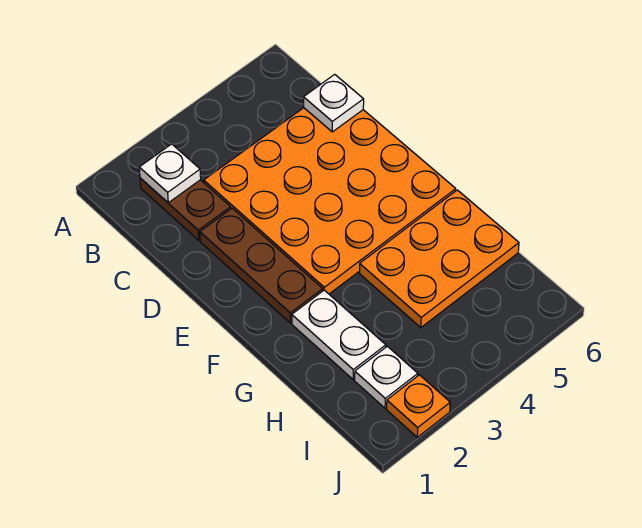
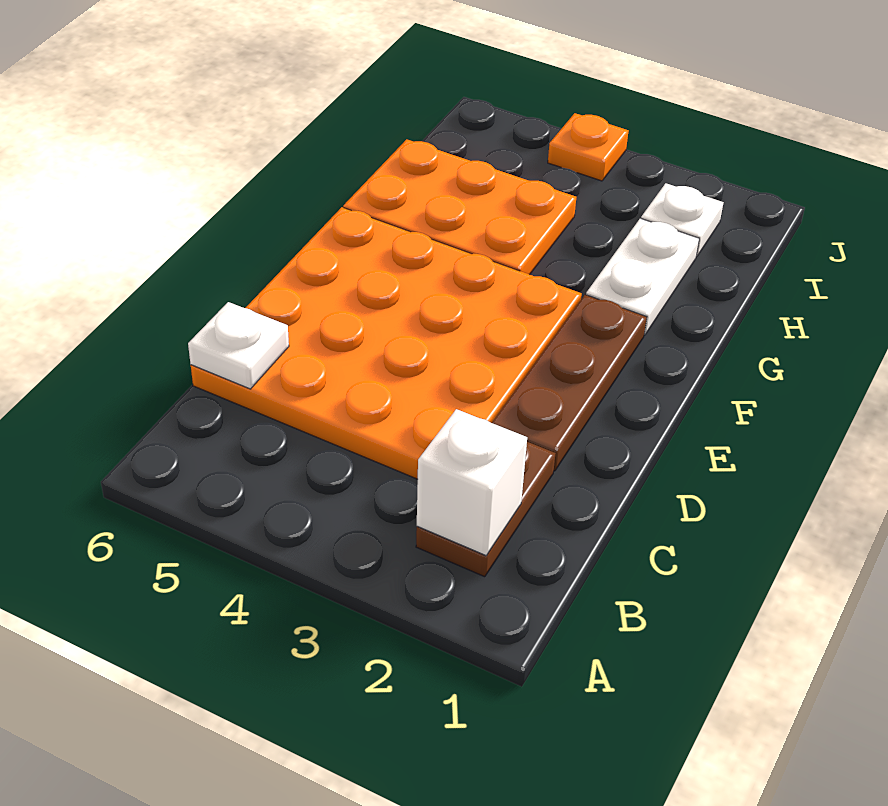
white plate B2 level 2 -> white brick B2 level 2
orange plate J2 level 1 -> orange plate J4 level 1

